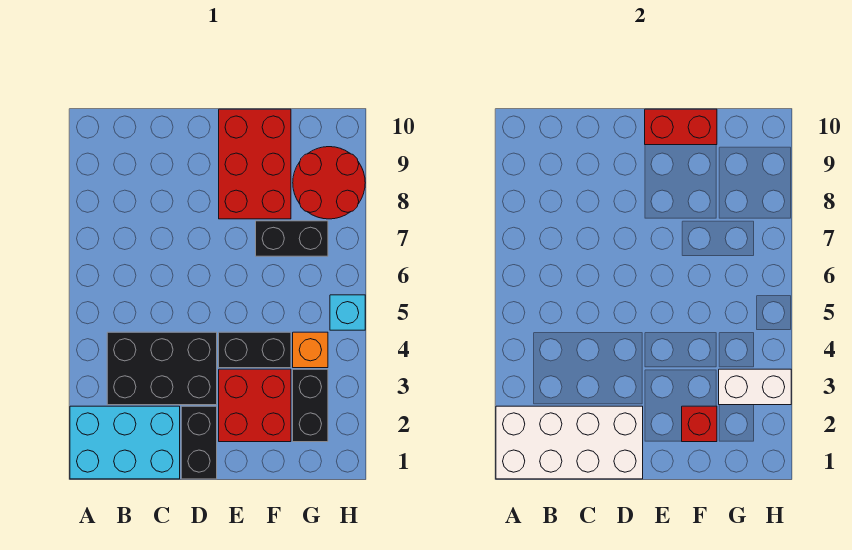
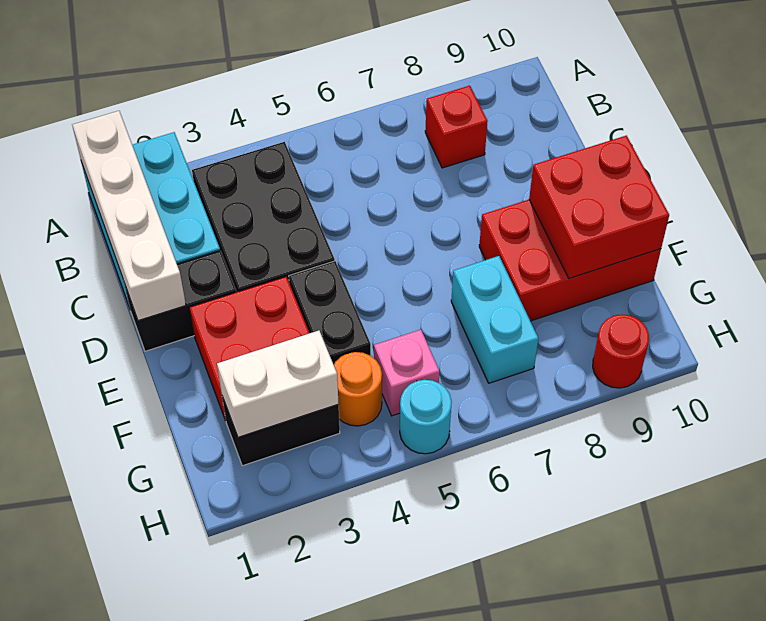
white brick A1:D2 level 2 -> white brick A1:D1 level 2
red brick E10:F10 level 2 -> red brick E9:F10 level 2
red brick F2 level 2 -> red brick B8 level 1
black brick F7:G7 level 1 -> cyan brick F7:G7 level 1
white brick G3:H3 level 2 -> white brick G2:G3 level 2
orange brick G4 level 1 -> orange round brick G4 level 1
none -> pink brick G5 level 1
red round brick G8:H9 level 1 -> red round brick H9 level 1
cyan brick H5 level 1 -> cyan round brick H5 level 1

